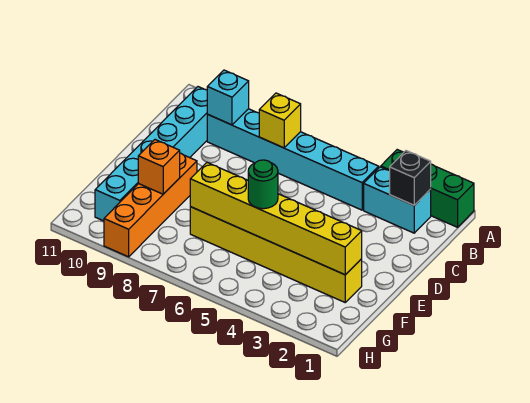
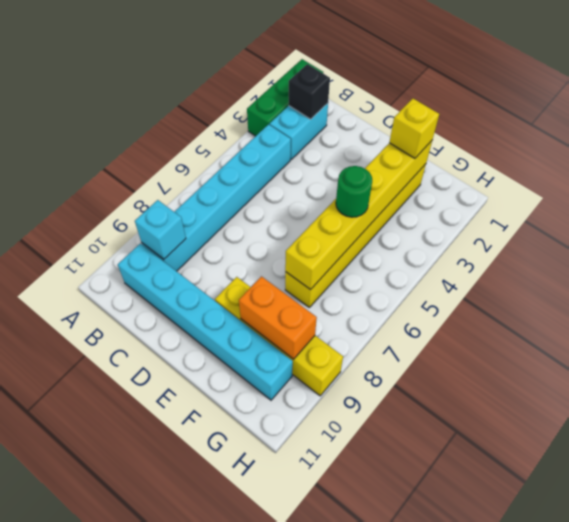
yellow brick B7 level 2 -> yellow brick F2 level 3
orange brick E9:H9 level 1 -> yellow brick E9:H9 level 1
orange brick F9 level 2 -> orange brick F9:G9 level 2

